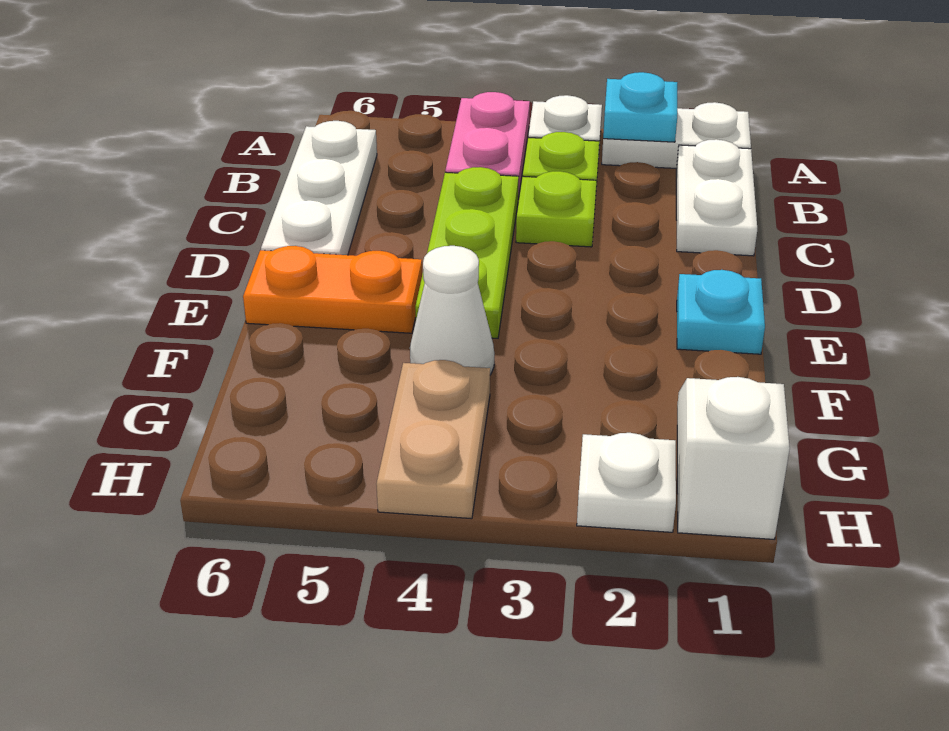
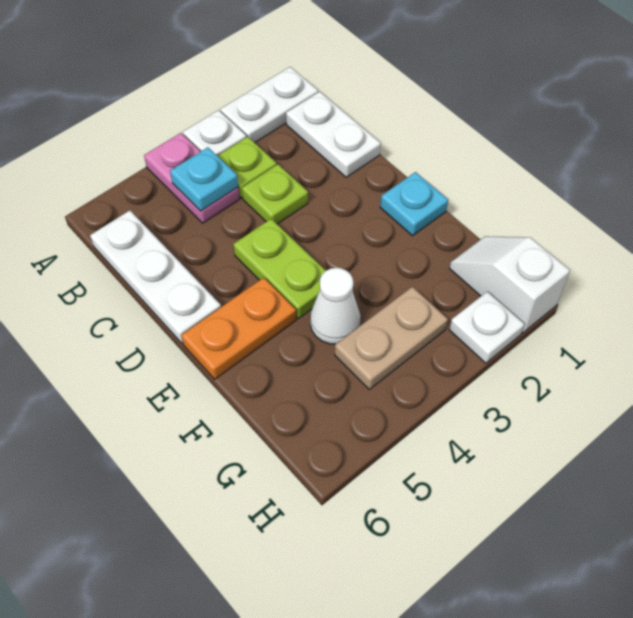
cyan plate A2 level 2 -> cyan plate B4 level 2
lime plate C4:E4 level 1 -> lime plate D4:E4 level 1
tan plate G4:H4 level 1 -> tan plate G3:G4 level 1

